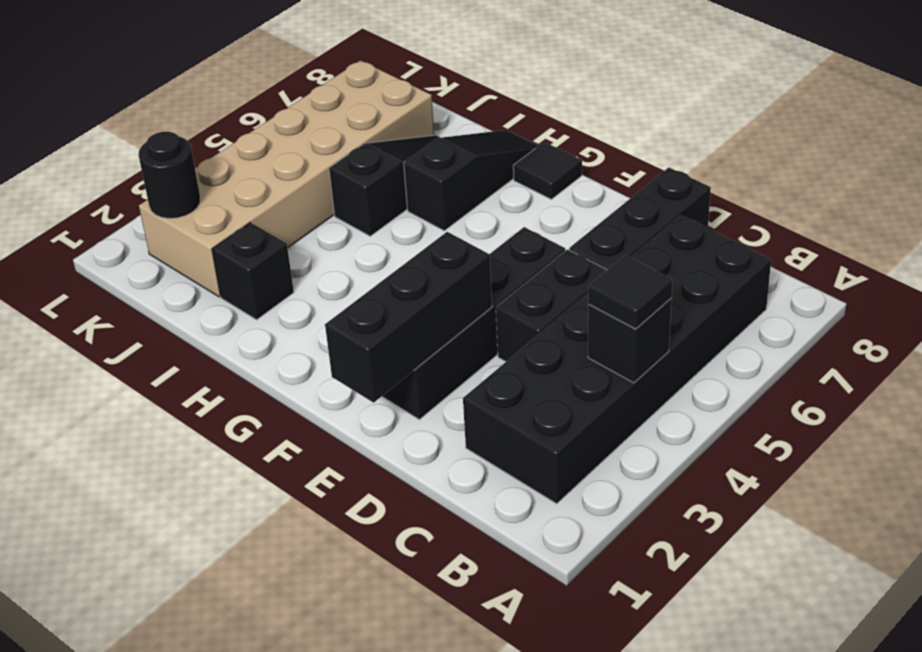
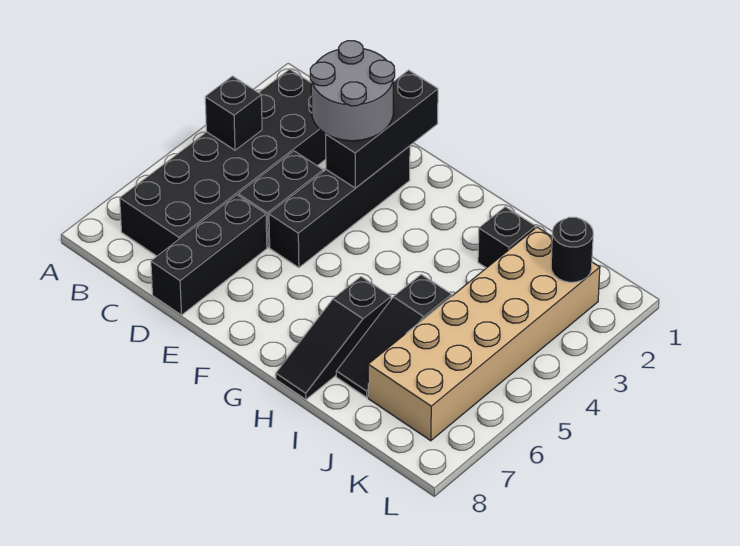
black tile B4 level 3 -> none
none -> grey round brick D2:E3 level 3
black tile G8 level 1 -> none

